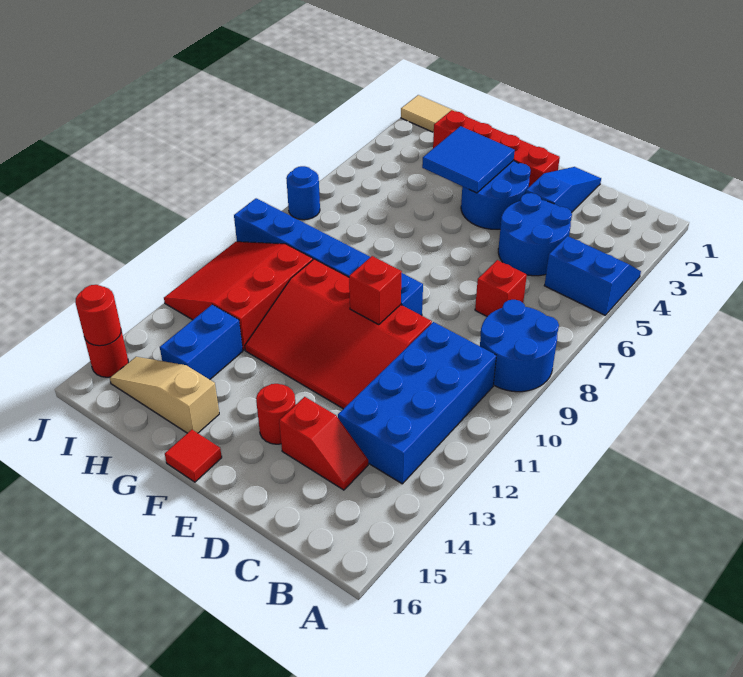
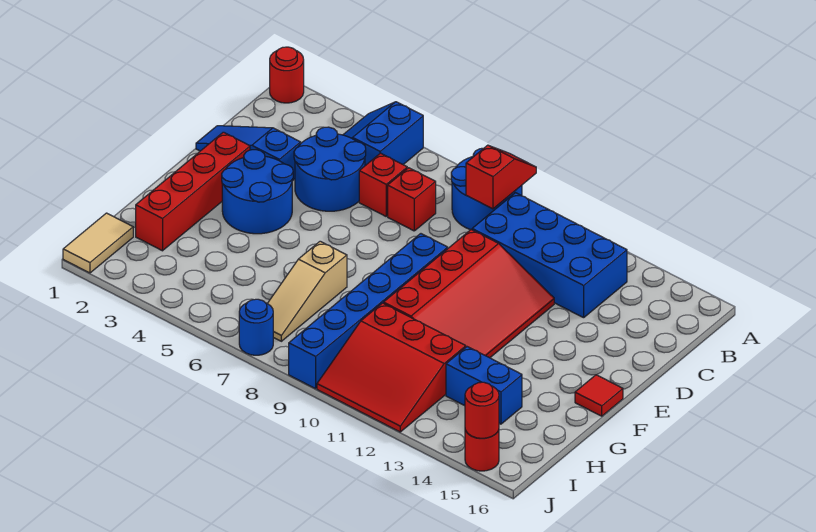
red slope C14:D14 level 1 top D -> red slope A9:B9 level 2 top B
red brick E10 level 2 -> red brick C6 level 1
red round brick E14 level 1 -> red round brick A1 level 1
blue tile F3:G4 level 2 -> none
tan slope G15:I15 level 1 top G -> tan slope G7:I7 level 1 top G

